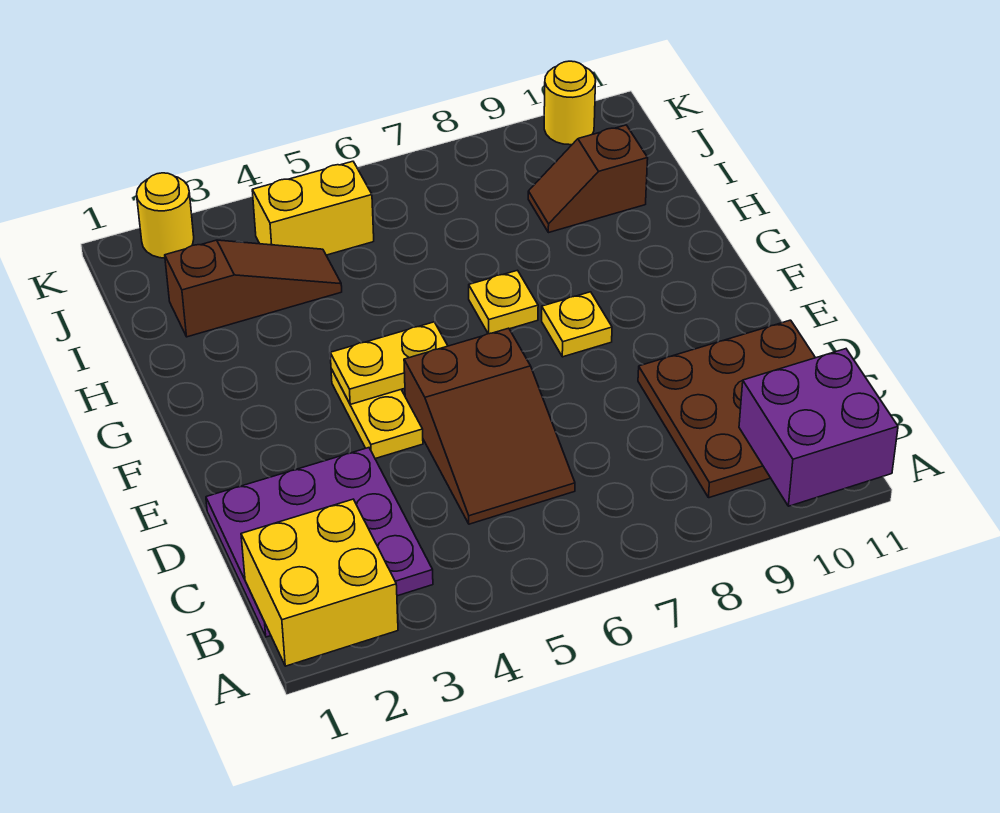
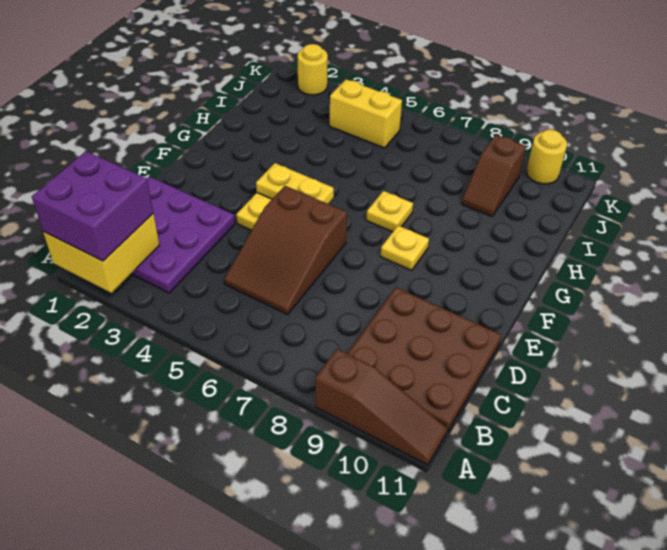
purple brick A10:B11 level 2 -> purple brick A1:B2 level 3
brown slope I2:I4 level 1 top 2 -> brown slope A9:A11 level 1 top 9
brown slope I9:I10 level 1 top 10 -> brown slope I9:J9 level 1 top J

